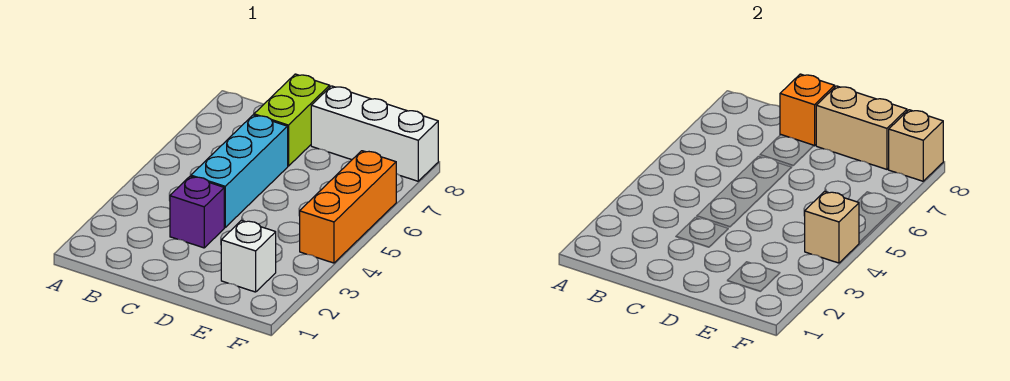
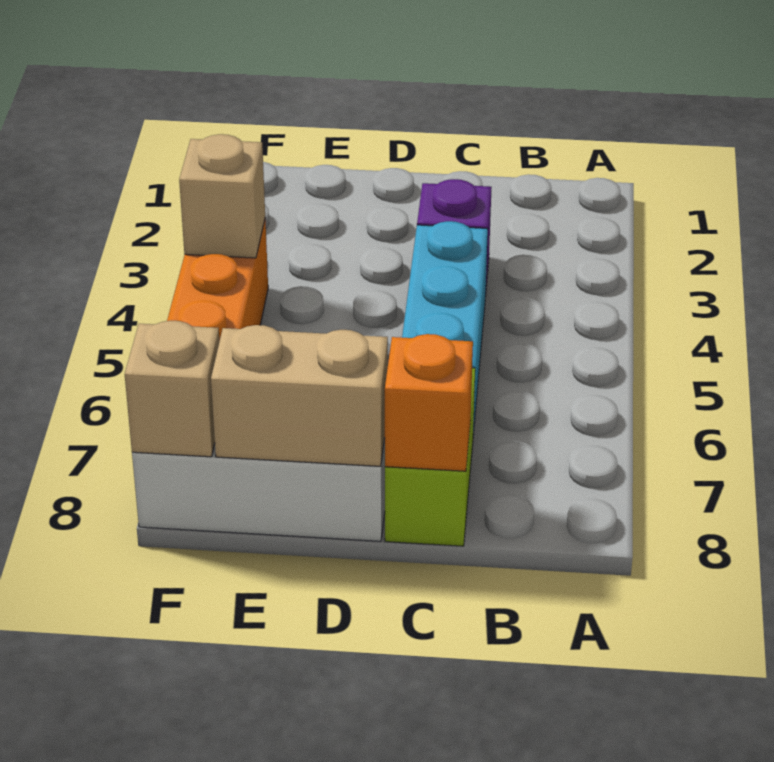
white brick E2 level 1 -> none

